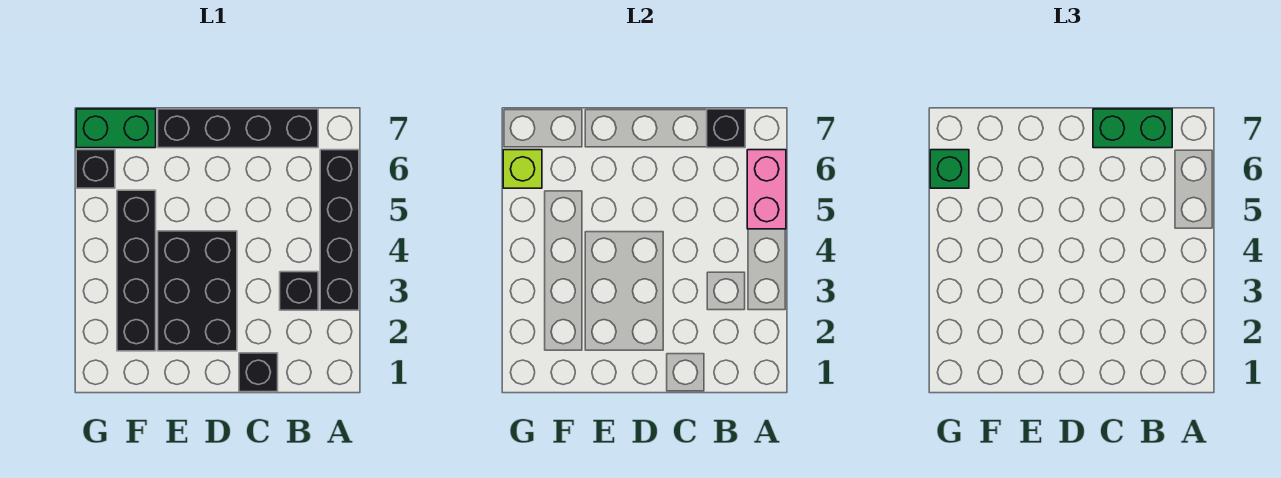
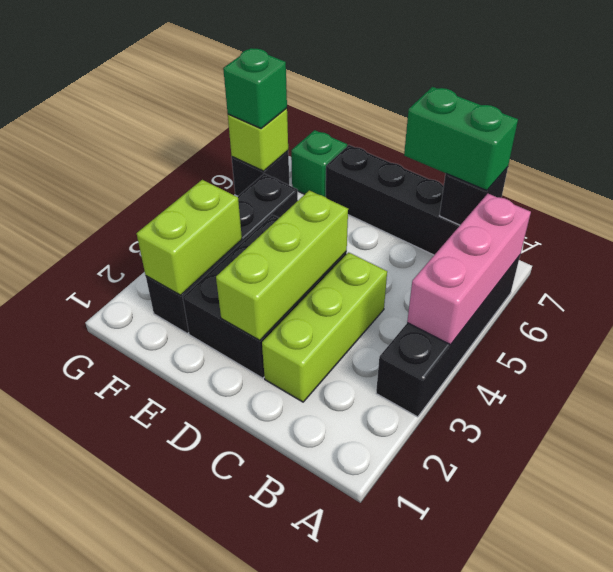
pink brick A5:A6 level 2 -> pink brick A4:A6 level 2
black brick B3 level 1 -> none
black brick C1 level 1 -> none
none -> lime brick C2:C4 level 1
none -> lime brick D2:D4 level 2
none -> lime brick F2:F3 level 2
green brick F7:G7 level 1 -> green brick F7 level 1

